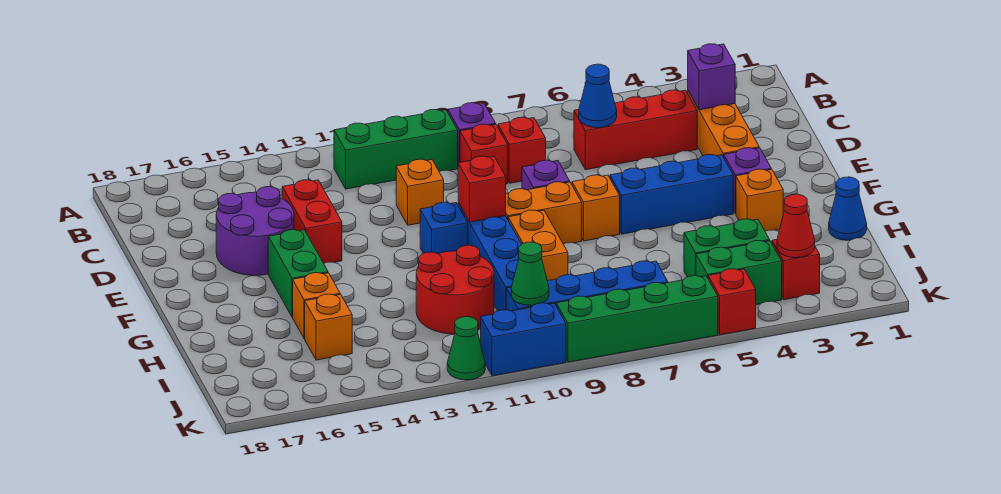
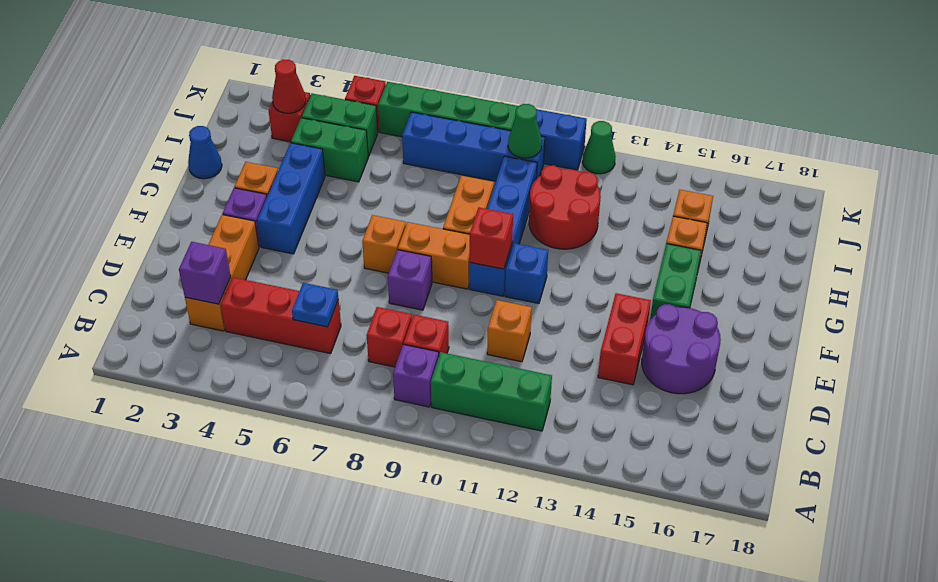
blue cone C6 level 2 -> blue plate C6 level 2
blue brick F4:F6 level 1 -> blue brick F4:H4 level 1

